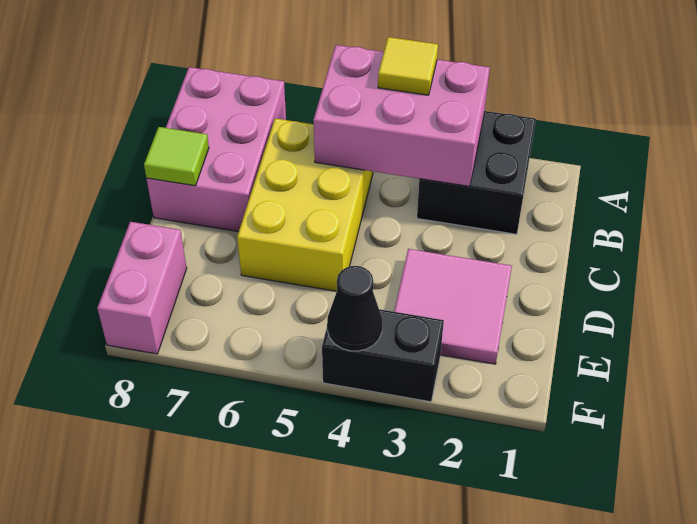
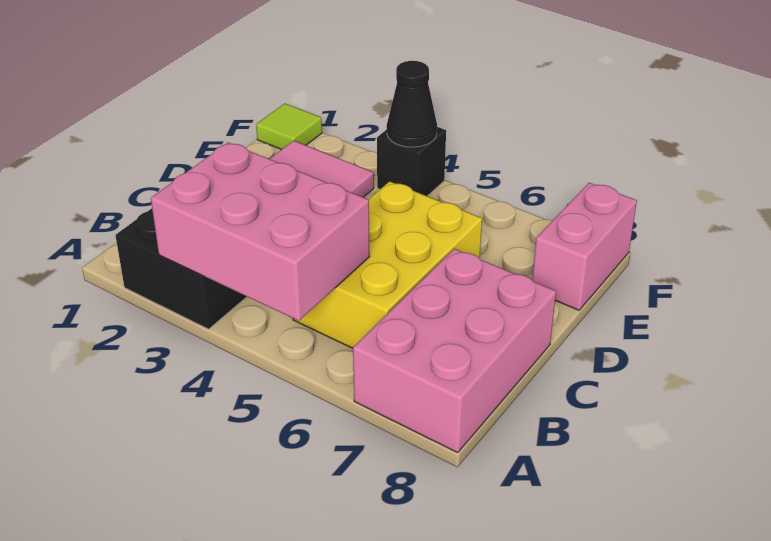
yellow tile A4 level 3 -> none
lime tile C8 level 2 -> lime tile F1 level 1
black brick F3:F4 level 1 -> black brick F4 level 1

